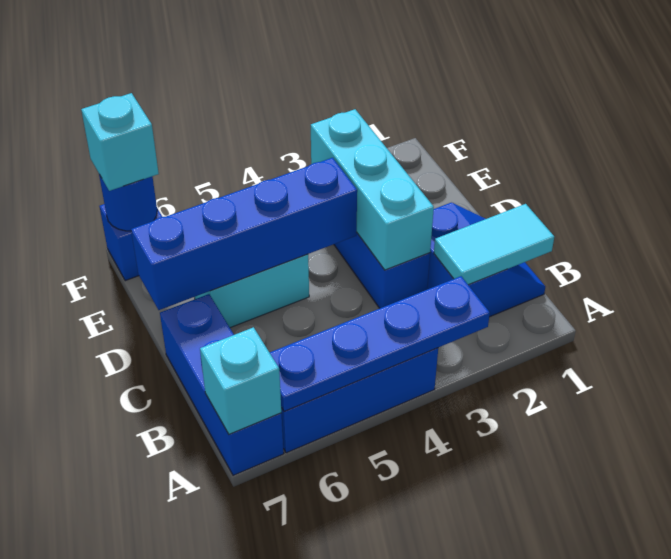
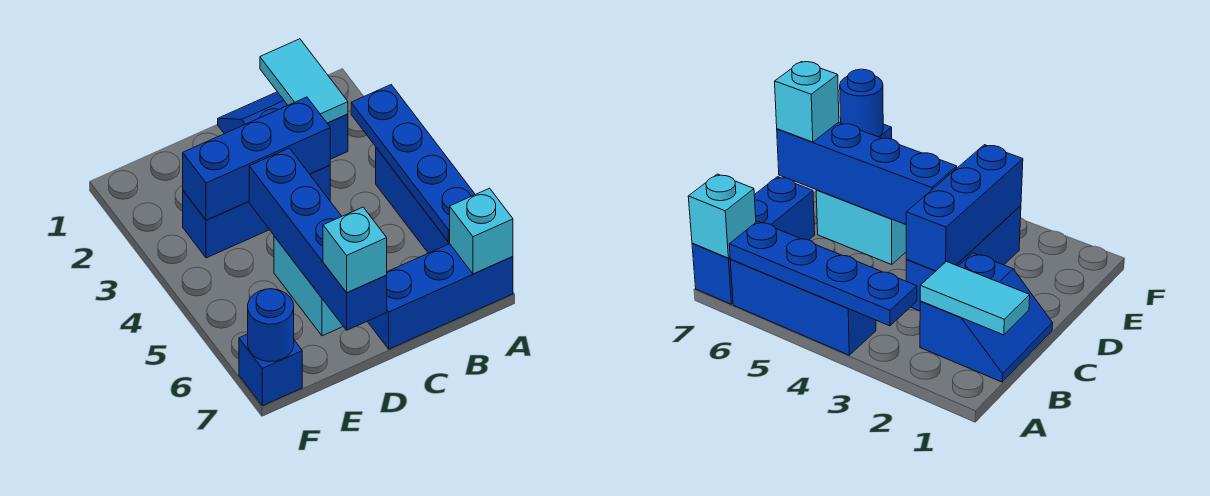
cyan brick C3:E3 level 2 -> blue brick C3:E3 level 2
cyan brick F7 level 3 -> cyan brick D7 level 3

